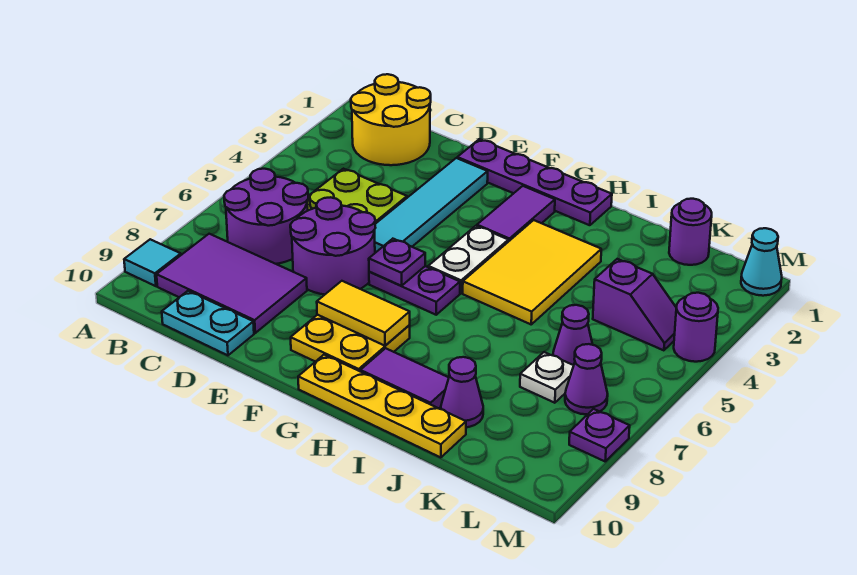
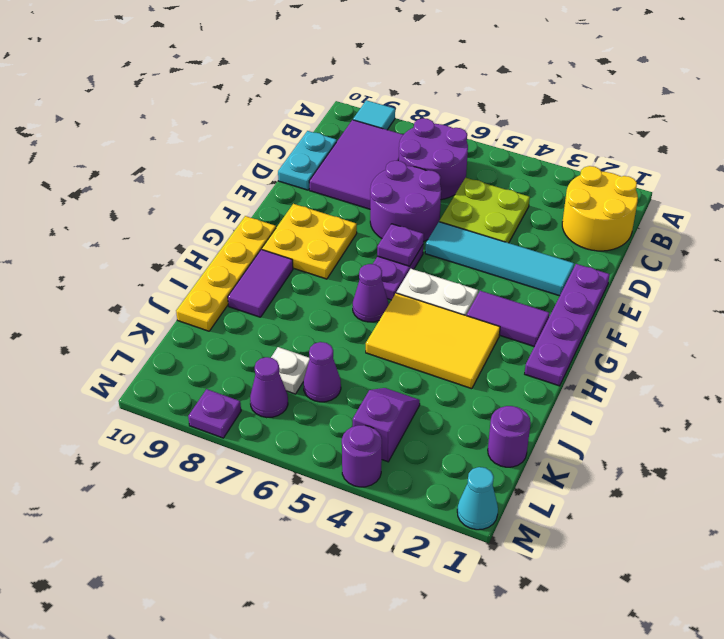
yellow tile F8:G8 level 2 -> none
purple cone J9 level 1 -> purple cone H6 level 1
purple slope K4:L4 level 1 top K -> purple slope K4:L4 level 1 top L

